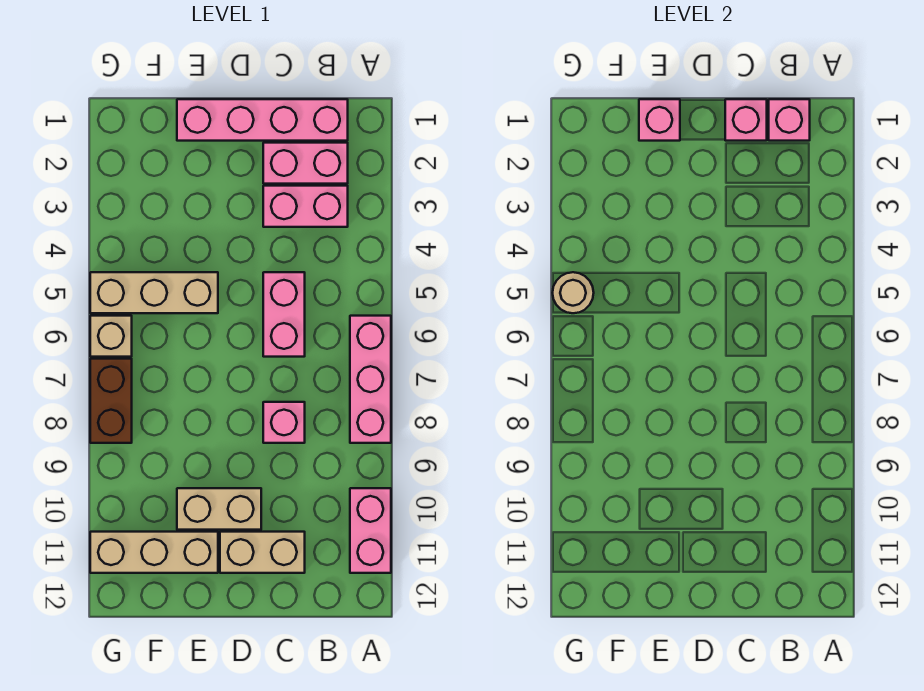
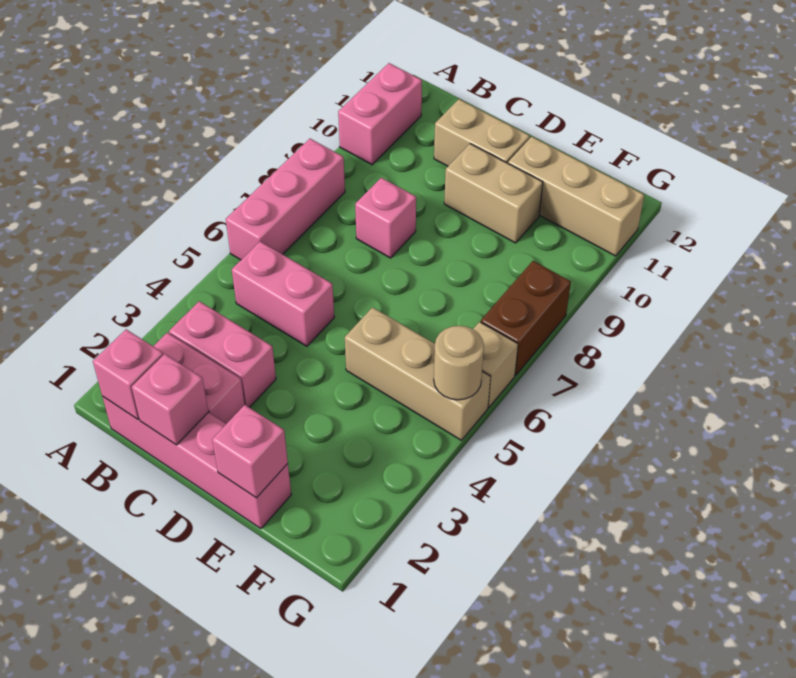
pink brick C5:C6 level 1 -> pink brick B5:C5 level 1

